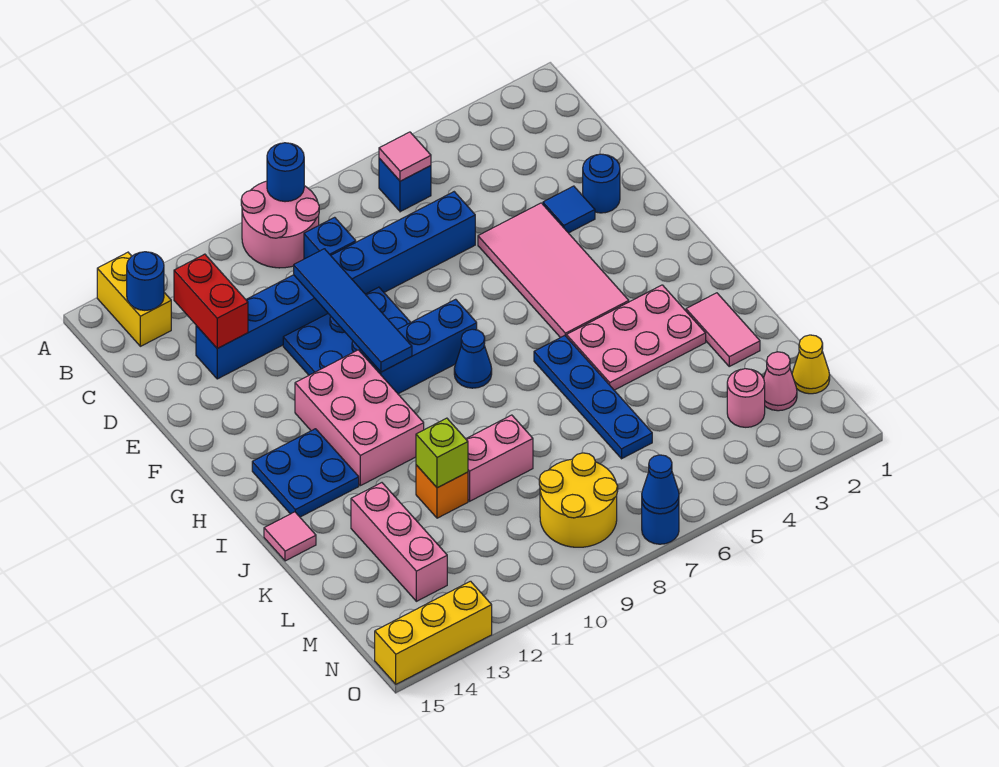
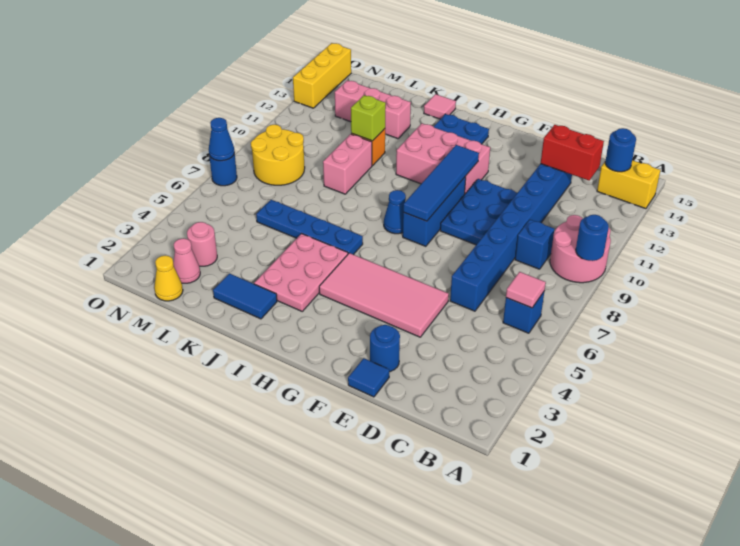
blue tile D10:G10 level 2 -> blue tile G8:G11 level 2
blue tile E3 level 1 -> blue tile E1 level 1
pink tile J2:K2 level 1 -> blue tile J2:K2 level 1

